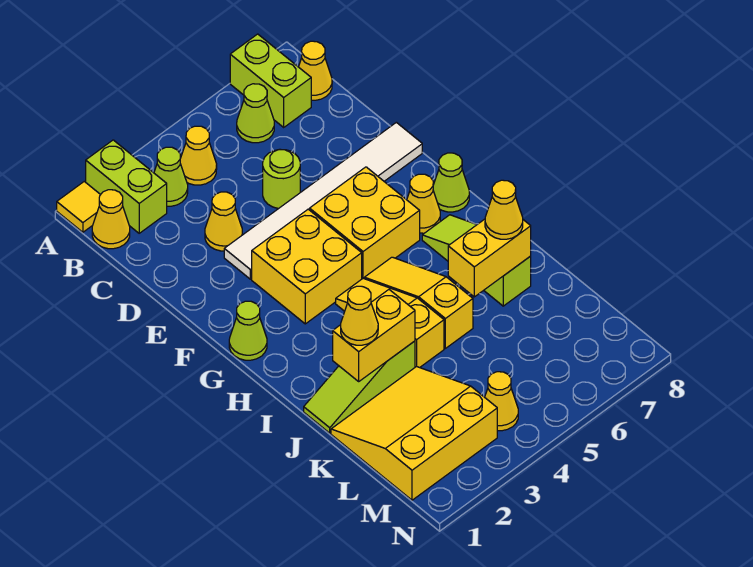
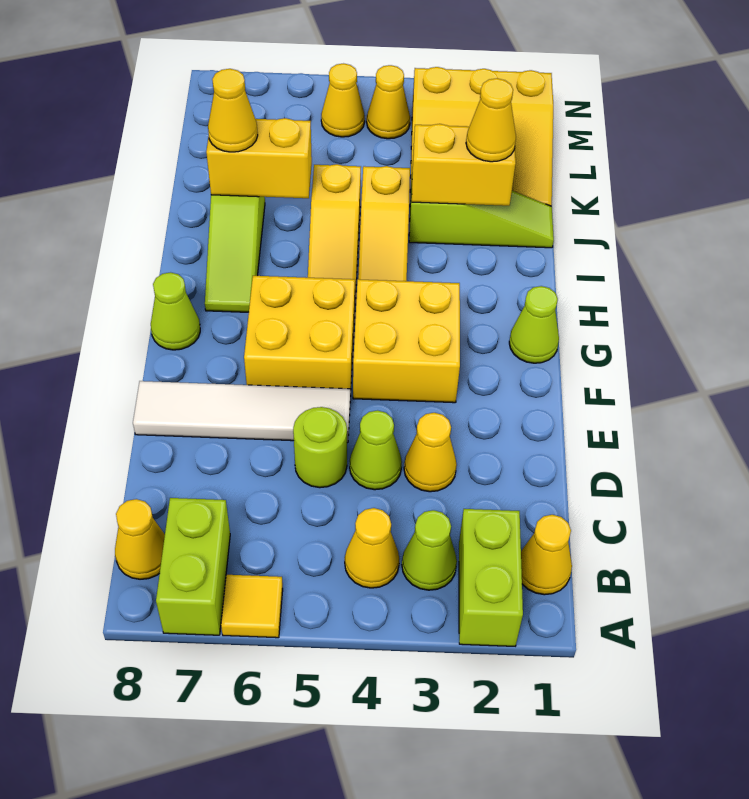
yellow tile A1 level 1 -> yellow tile A6 level 1
lime cone B6 level 1 -> lime cone D4 level 1
white tile E3:E8 level 1 -> white tile E5:E8 level 1
yellow cone G7 level 1 -> yellow cone M5 level 1

